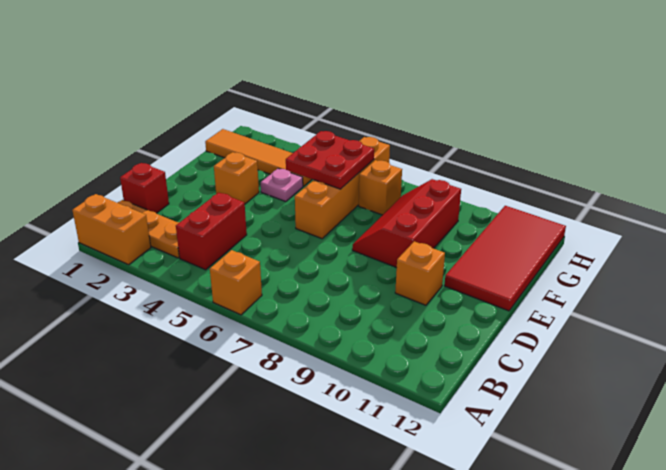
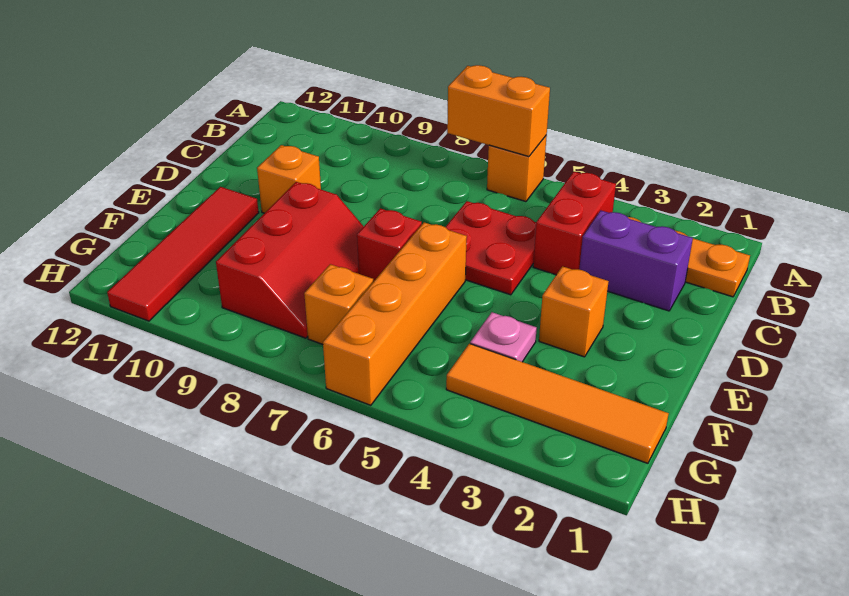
orange brick A1:A2 level 1 -> orange brick A6:A7 level 2
red brick C1 level 1 -> red brick E7 level 1
none -> purple brick C2:C3 level 1
red tile E11:H12 level 1 -> red tile E11:H11 level 1
red plate F5:G6 level 2 -> red plate C5:D6 level 1

